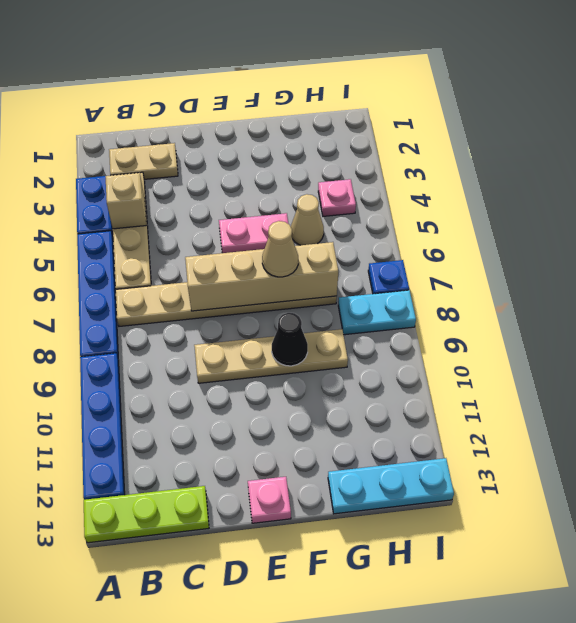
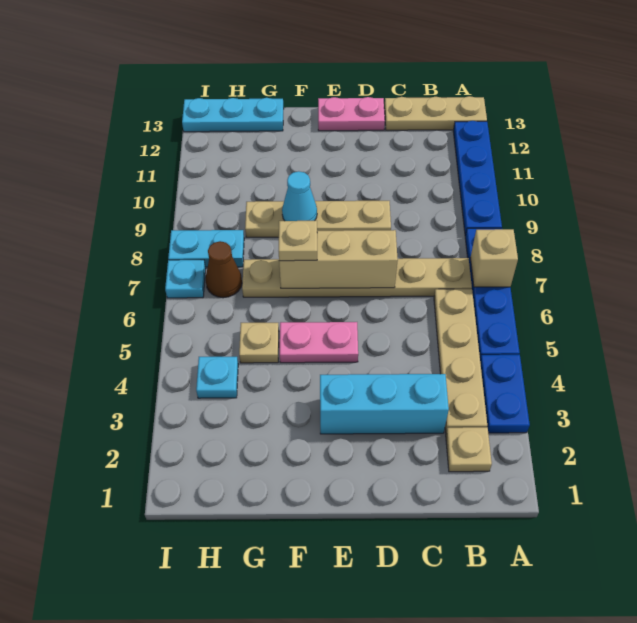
lime plate A13:C13 level 1 -> tan plate A13:C13 level 1
tan plate B2:C2 level 1 -> tan plate B2 level 1
tan brick B4 level 2 -> tan brick A7 level 2
none -> cyan brick C3:E3 level 1
tan brick D7:G7 level 2 -> tan brick D7:F7 level 2
pink plate E13 level 1 -> pink plate D13:E13 level 1
tan cone F7 level 3 -> tan plate F7 level 3
black cone F9 level 2 -> cyan cone F9 level 2
tan cone G5 level 1 -> tan plate G5 level 1
pink plate H4 level 1 -> cyan plate H4 level 1
none -> brown cone H7 level 1
blue plate I7 level 1 -> cyan plate I7 level 1

